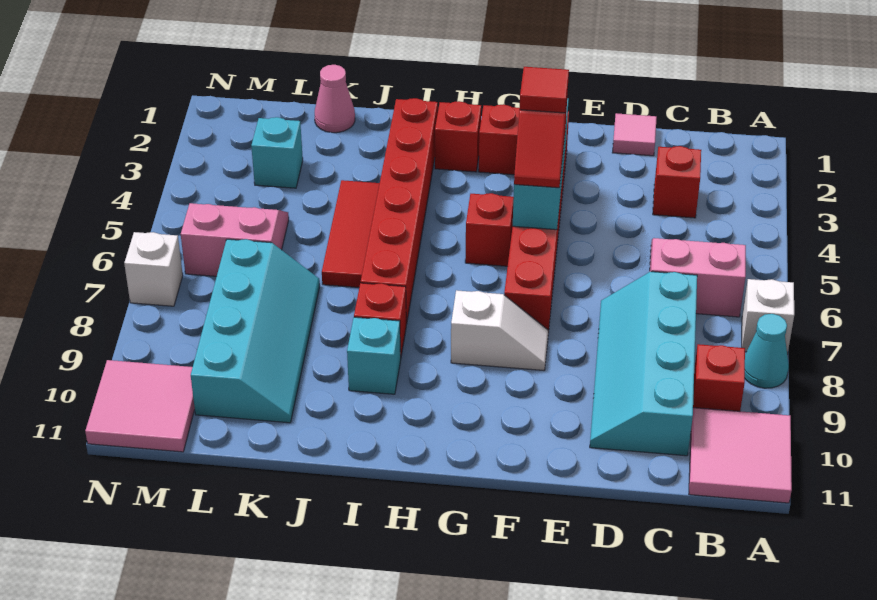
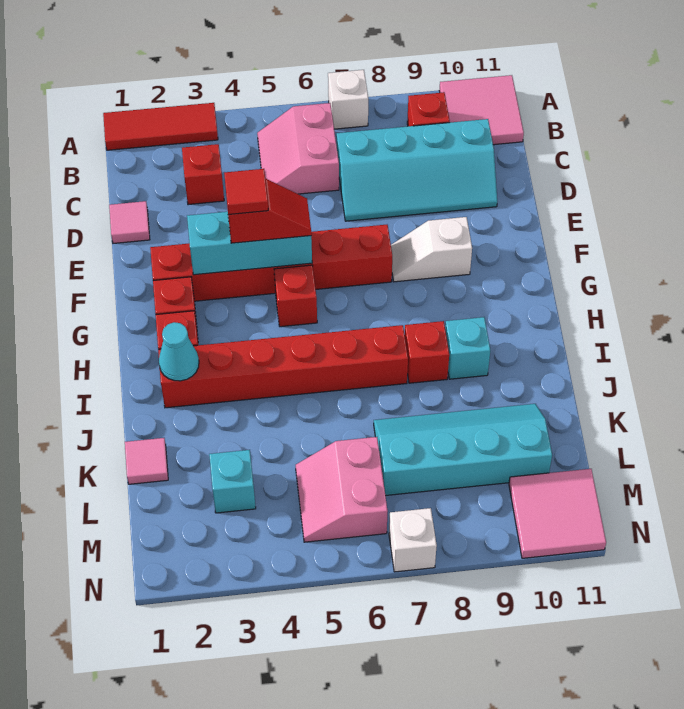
cyan cone A8 level 1 -> cyan cone I2 level 2
white slope F8:G8 level 1 top G -> white slope F8:F9 level 1 top 9
red tile J4:J6 level 1 -> red tile A1:A3 level 1
pink cone K1 level 1 -> pink tile K1 level 1

